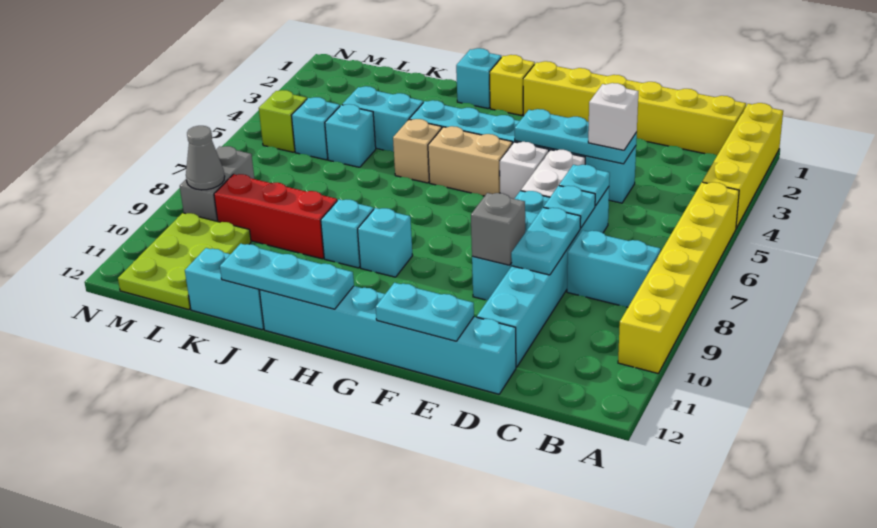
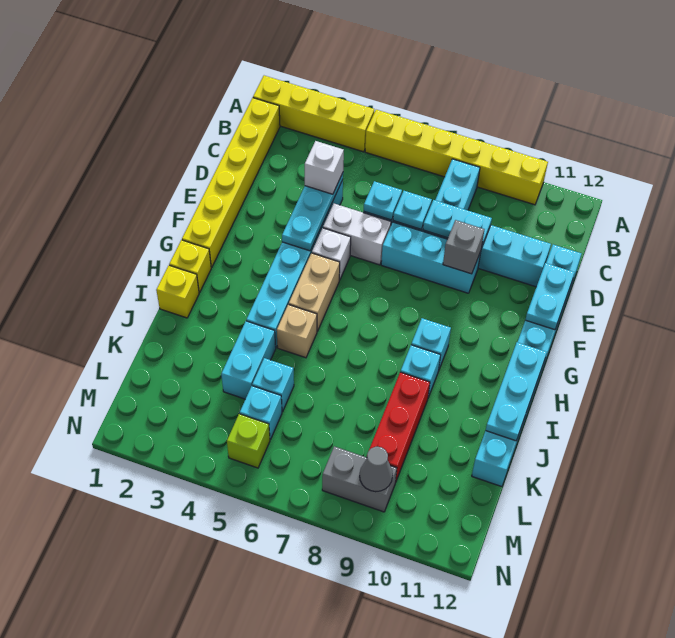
cyan brick I1 level 1 -> yellow brick I1 level 1
lime plate L10:M12 level 1 -> none

